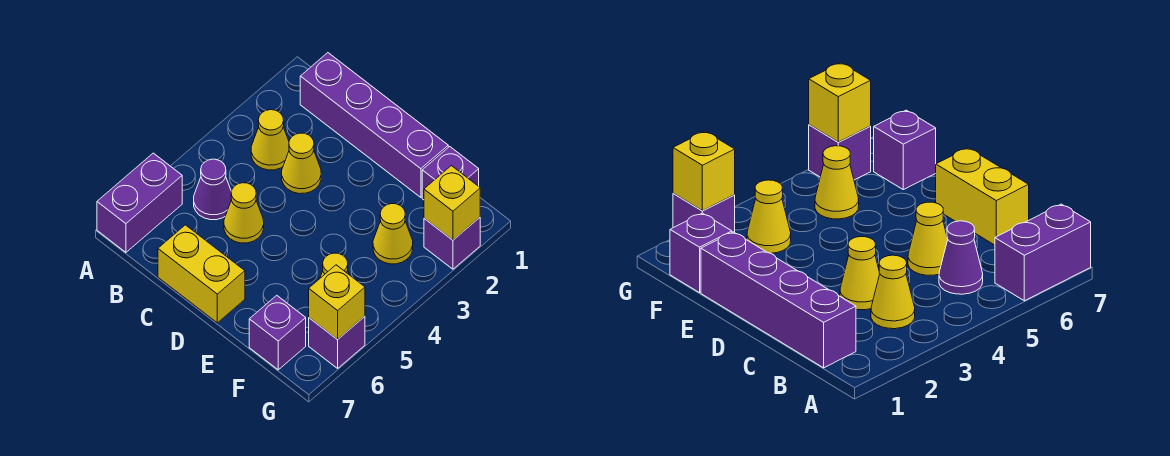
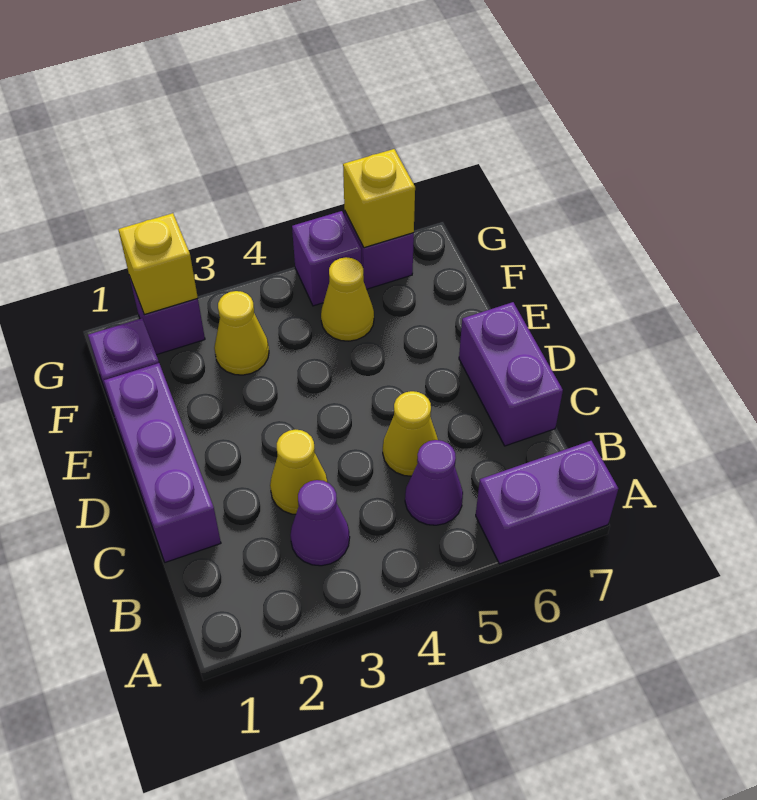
purple brick B1:E1 level 1 -> purple brick C1:E1 level 1
yellow cone B3 level 1 -> purple cone B3 level 1
yellow brick C7:D7 level 1 -> purple brick C7:D7 level 1
purple brick F7 level 1 -> purple brick G5 level 1

